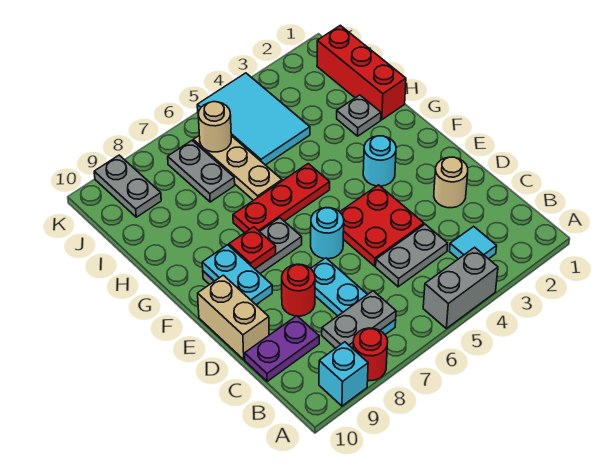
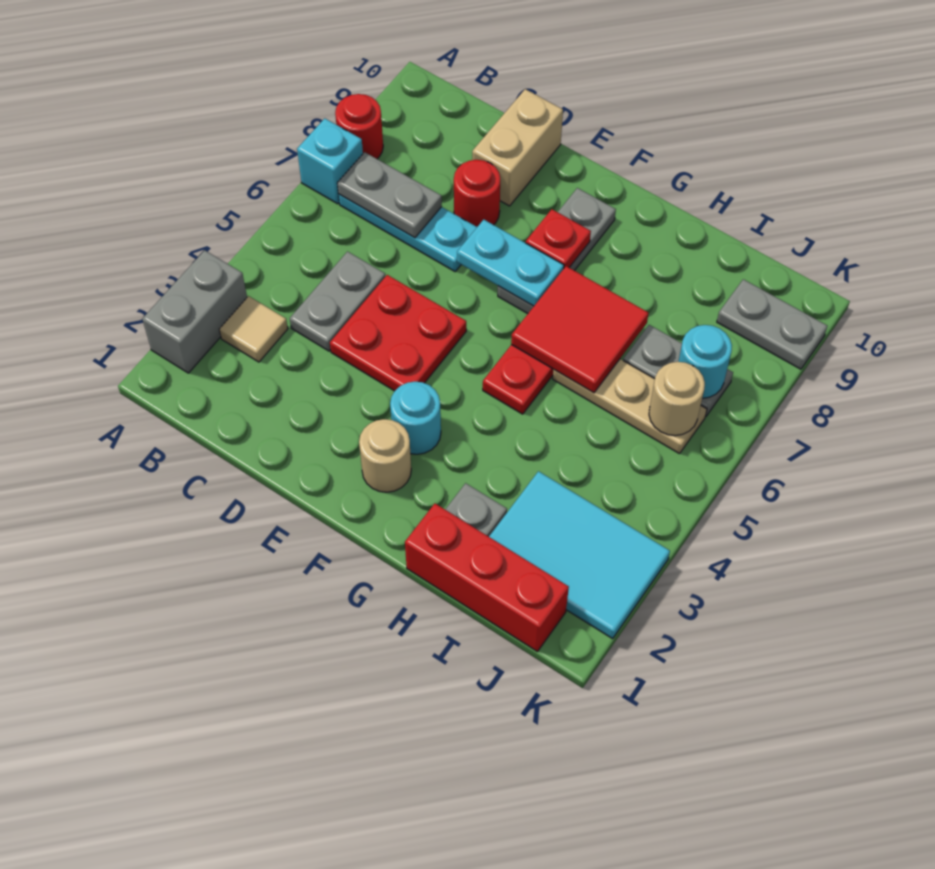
grey brick A4:A5 level 1 -> grey brick A2:A3 level 1
cyan brick A9 level 1 -> cyan brick A7 level 1
cyan tile B3 level 1 -> tan tile B3 level 1
grey plate B7:B8 level 2 -> grey plate B7:C7 level 2
purple plate C9:C10 level 1 -> none
tan round brick D2 level 1 -> tan round brick F2 level 1
tan brick D10:E10 level 1 -> tan brick D9:D10 level 1
cyan round brick E6 level 1 -> cyan round brick J7 level 2
cyan plate E9:F9 level 2 -> cyan plate E7:F7 level 2
none -> red tile G6:H7 level 2
cyan tile I4:K5 level 1 -> cyan tile I2:K3 level 1

